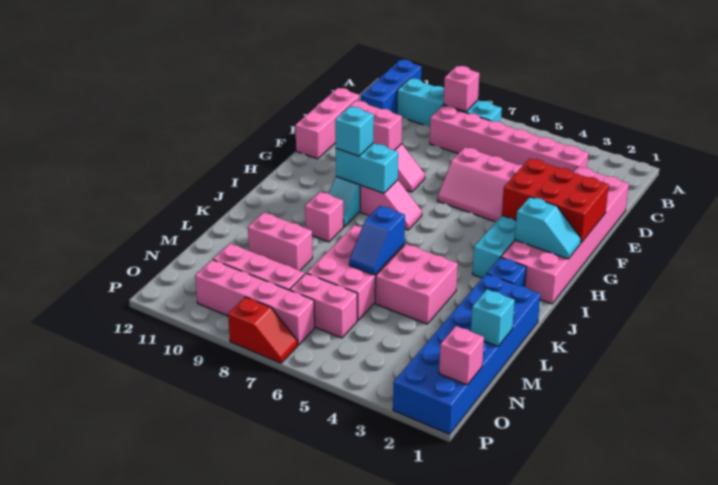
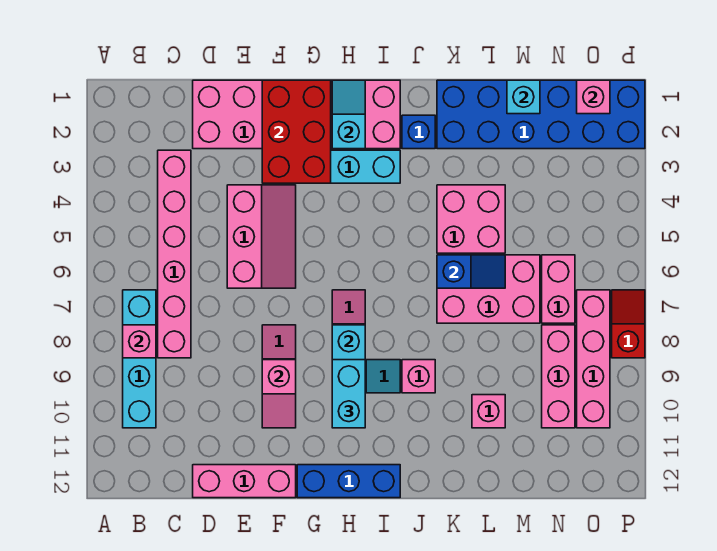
blue brick A11:C11 level 1 -> blue brick G12:I12 level 1
pink brick F9:F10 level 2 -> pink slope F9:F10 level 2 top 9
cyan brick H9 level 3 -> cyan brick H9:H10 level 3
pink brick L9:L10 level 1 -> pink brick L10 level 1

